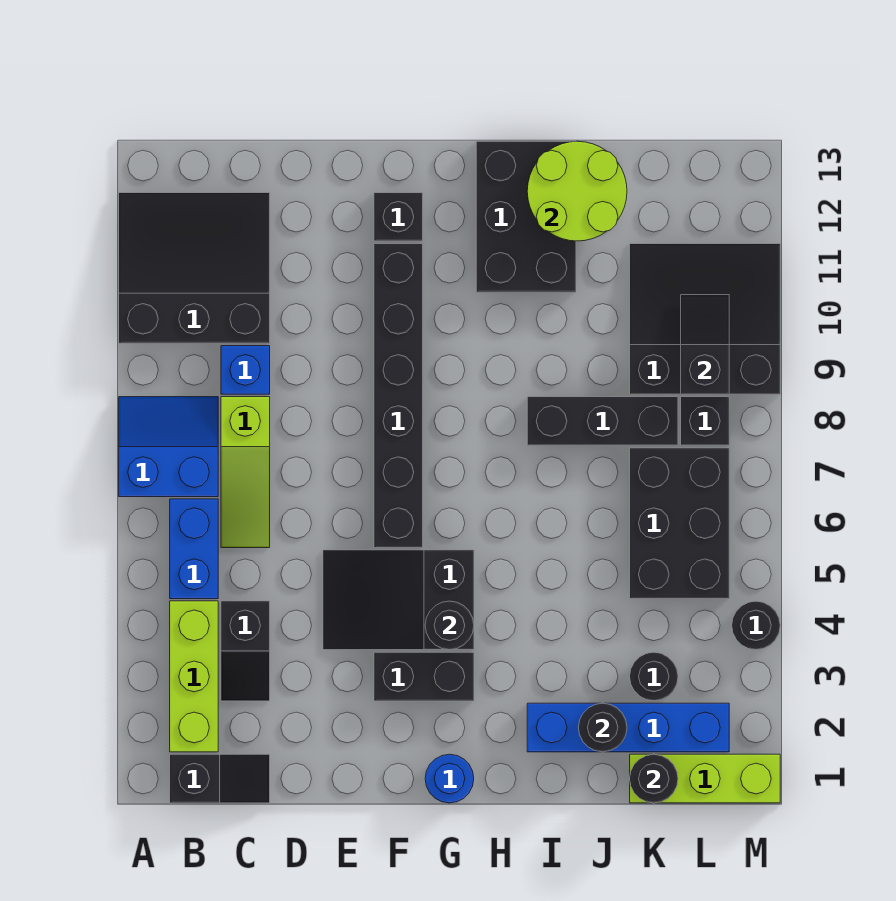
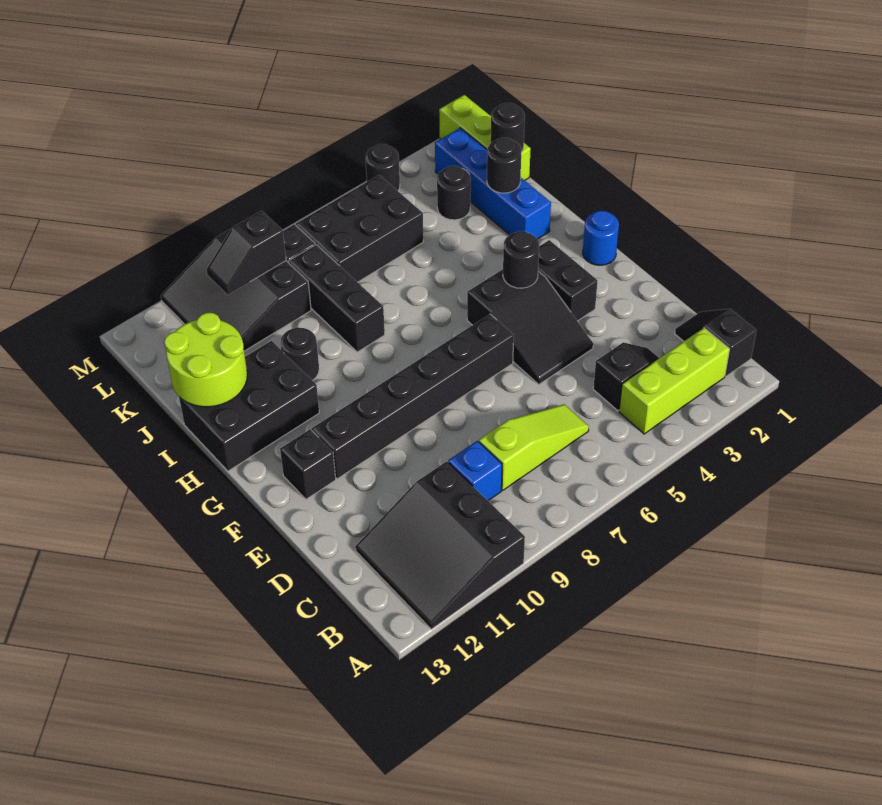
blue slope A7:B8 level 1 top 7 -> none
blue brick B5:B6 level 1 -> none
none -> black round brick I10 level 1

